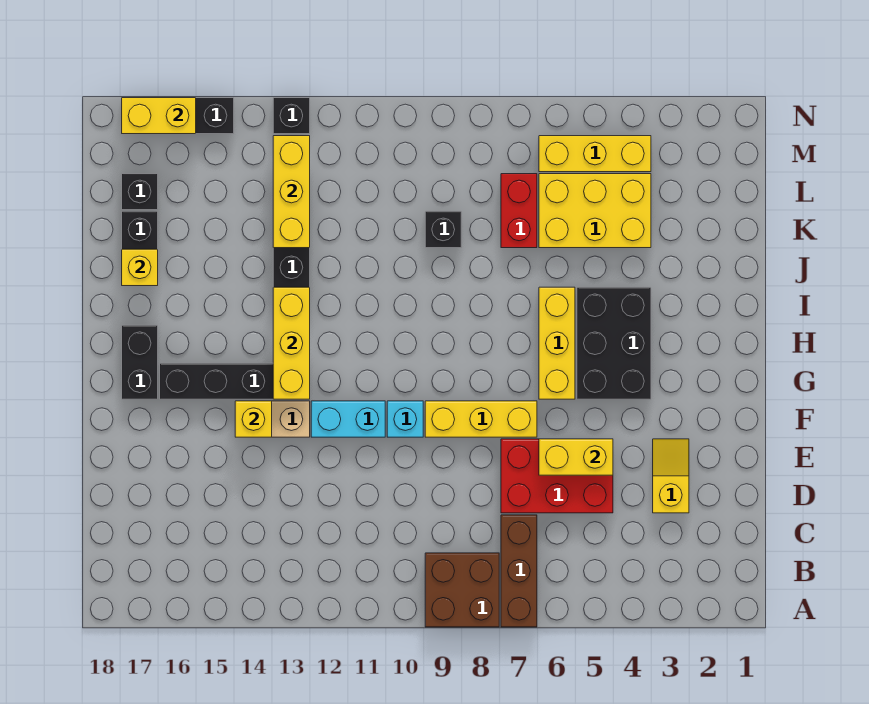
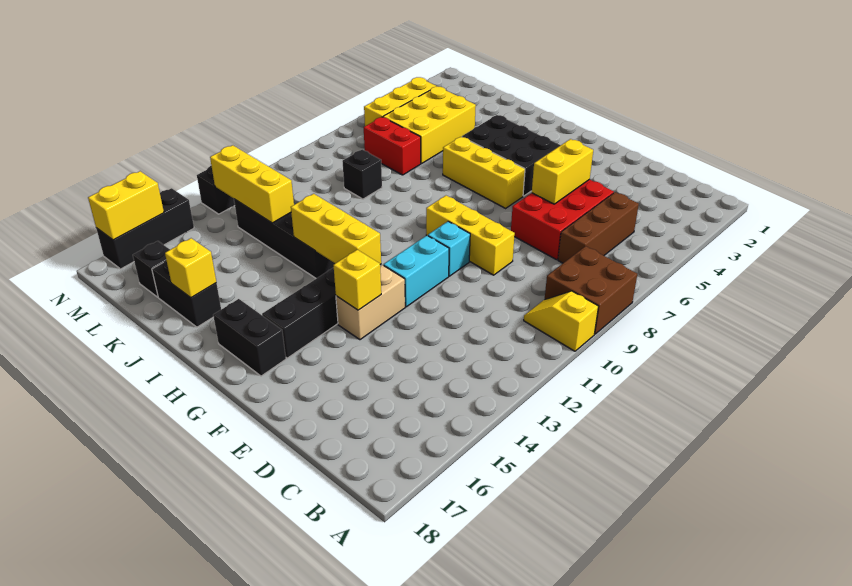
brown brick A7:C7 level 1 -> brown brick C5:C7 level 1
yellow slope D3:E3 level 1 top D -> yellow slope A10:B10 level 1 top A
yellow brick F7:F9 level 1 -> yellow brick E9:G9 level 1

